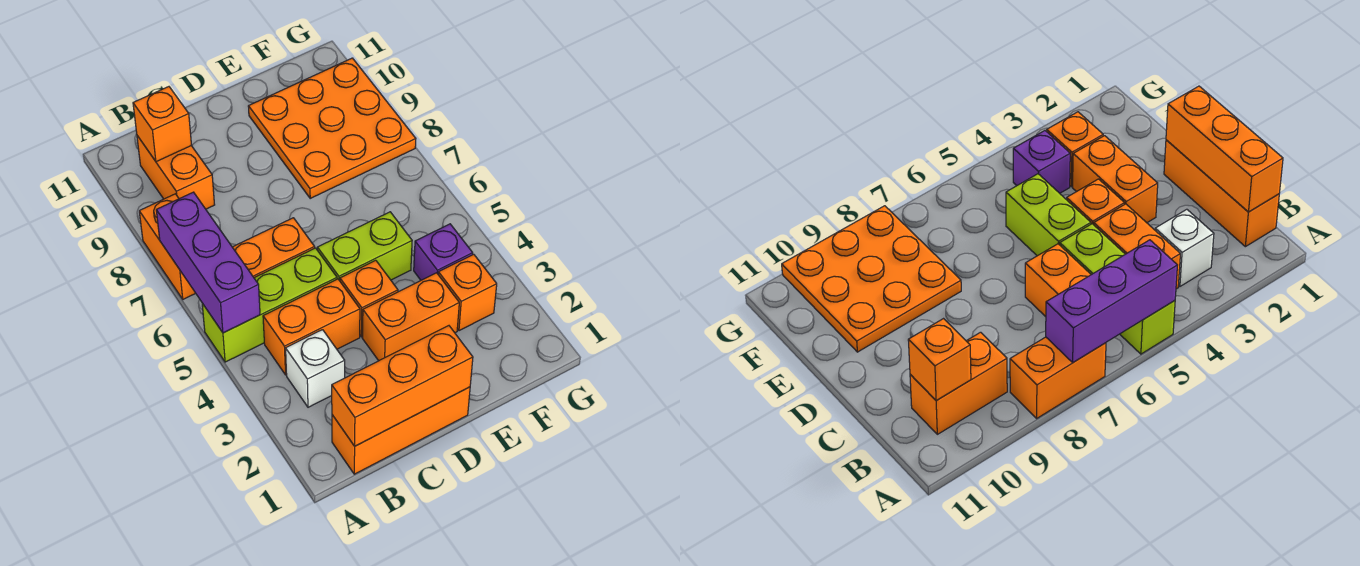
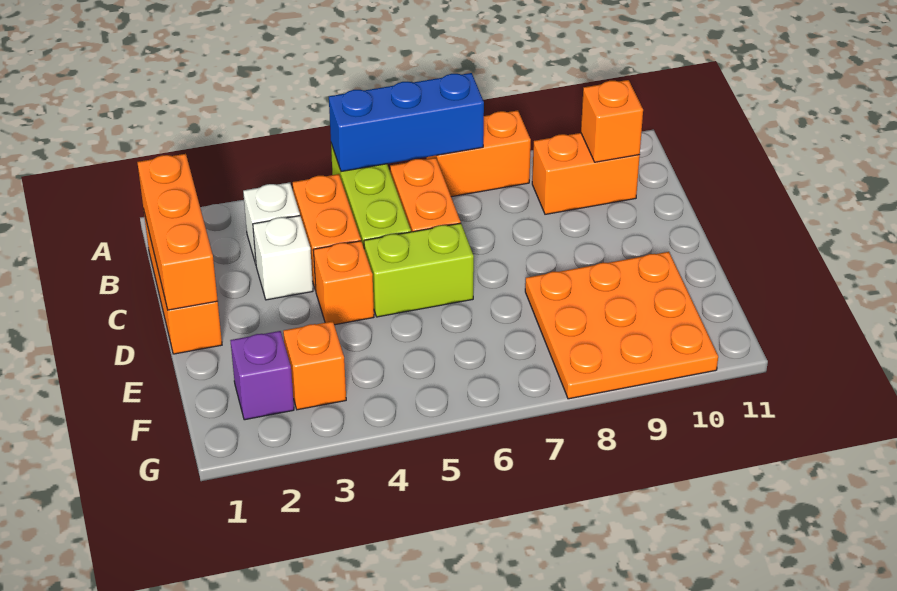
purple brick A5:A7 level 2 -> blue brick A5:A7 level 2
none -> white brick C3 level 1
orange brick D3:E3 level 1 -> none
lime brick D5:E5 level 1 -> lime brick D5:D6 level 1
purple brick F4 level 1 -> purple brick F2 level 1

